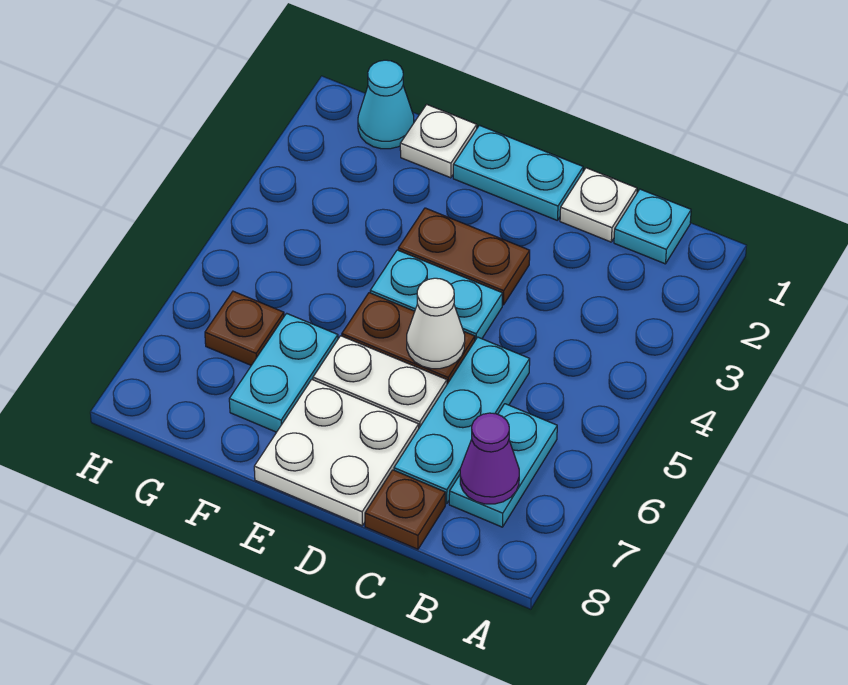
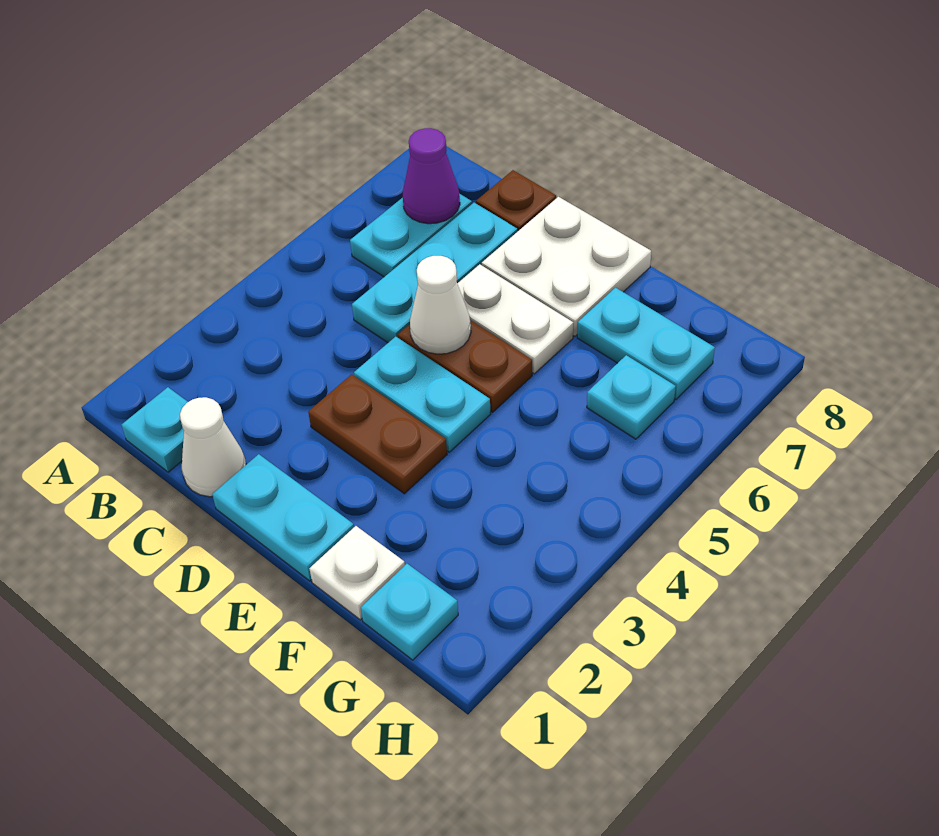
white plate C1 level 1 -> white cone C1 level 1
cyan plate F6:F7 level 1 -> cyan plate F7:G7 level 1
cyan cone G1 level 1 -> cyan plate G1 level 1
brown plate G6 level 1 -> cyan plate G6 level 1

